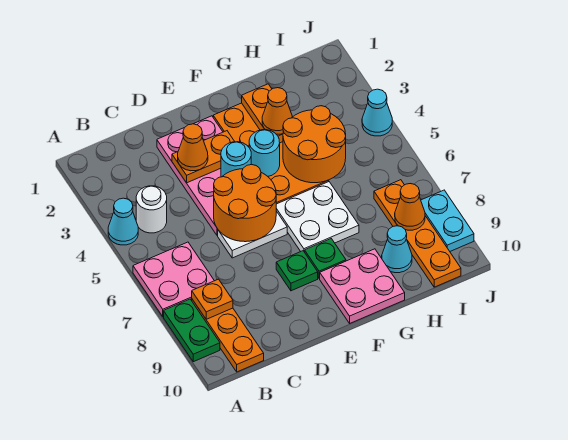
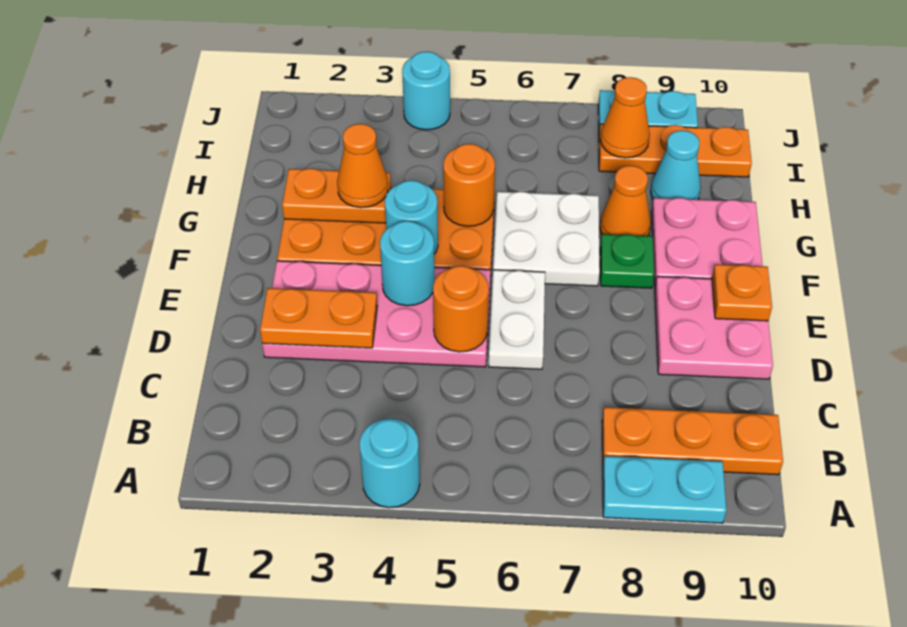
cyan cone A4 level 1 -> cyan round brick A4 level 1
pink plate A6:B7 level 1 -> pink plate D9:E10 level 1
green plate A8:A9 level 1 -> cyan plate A8:A9 level 1
white round brick B4 level 1 -> none
orange plate B8 level 2 -> orange plate E10 level 2
orange plate D3:E3 level 2 -> orange plate D2:D3 level 2
orange cone D3 level 3 -> orange cone G8 level 1
orange round brick D5:E6 level 2 -> orange round brick D5 level 2
green plate E8 level 1 -> none
orange round brick G4:H5 level 2 -> orange round brick G5 level 2
orange plate I7:I10 level 1 -> orange plate I8:I10 level 1
cyan cone J4 level 1 -> cyan round brick J4 level 1

